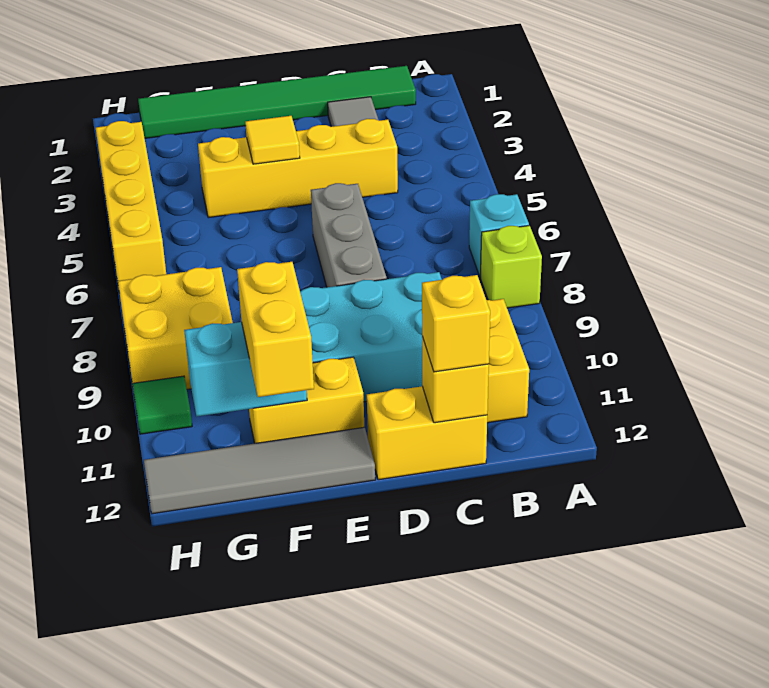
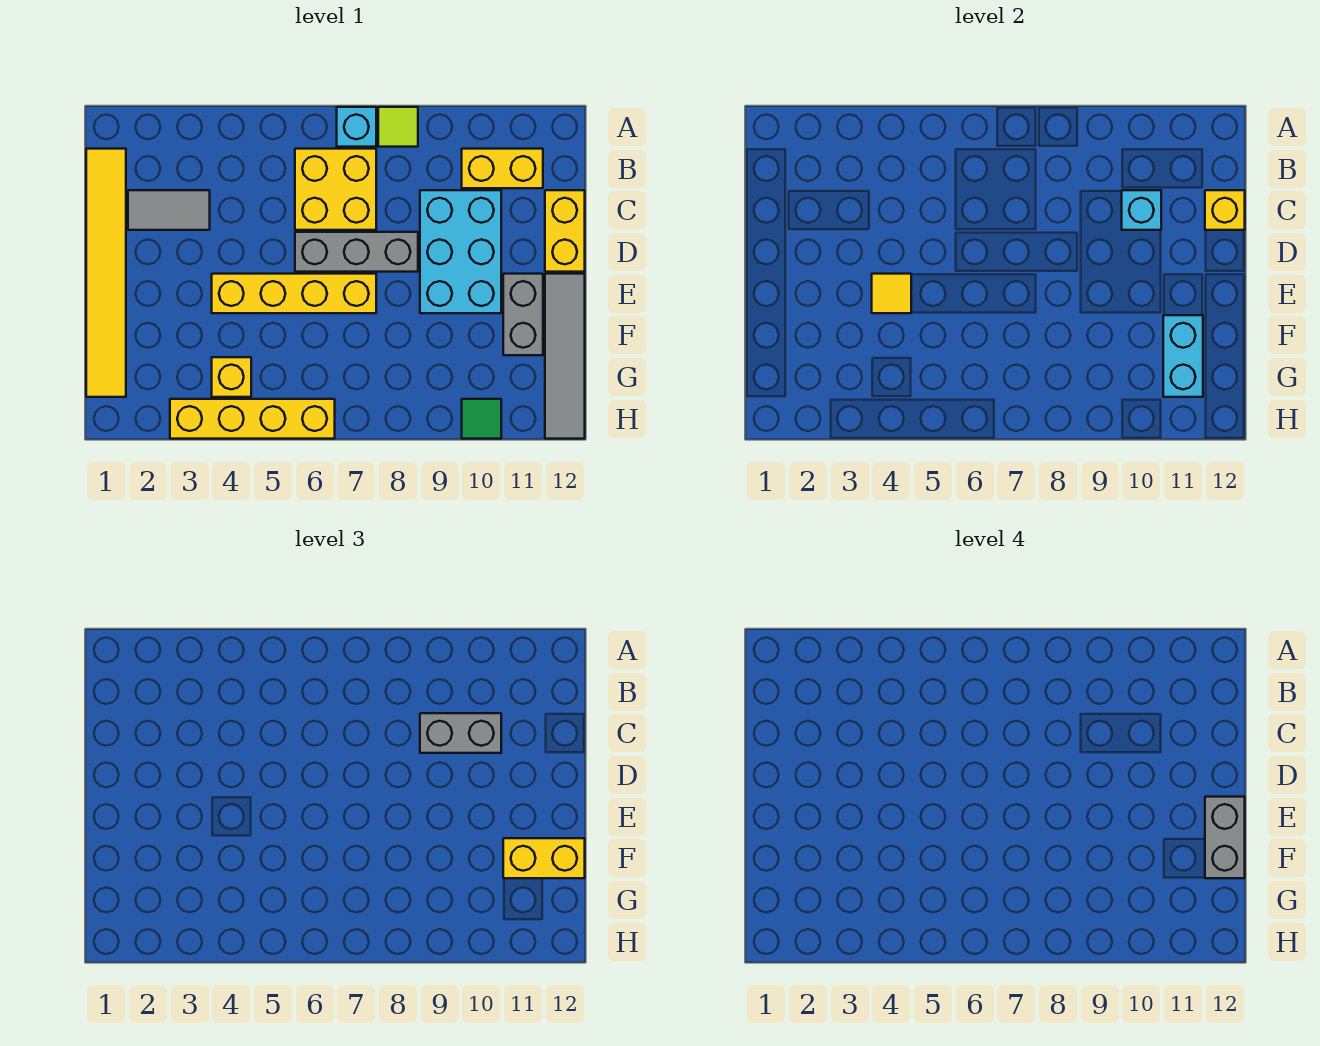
lime brick A8 level 1 -> lime tile A8 level 1
green tile B1:G1 level 1 -> yellow tile B1:G1 level 1
yellow brick C4:F4 level 1 -> yellow brick E4:E7 level 1
none -> grey brick C9:C10 level 3
none -> cyan brick C10 level 2
yellow brick C12 level 3 -> yellow brick G4 level 1
yellow brick E11:F11 level 1 -> grey brick E11:F11 level 1
none -> grey brick E12:F12 level 4
yellow brick G8:H9 level 1 -> yellow brick B6:C7 level 1

